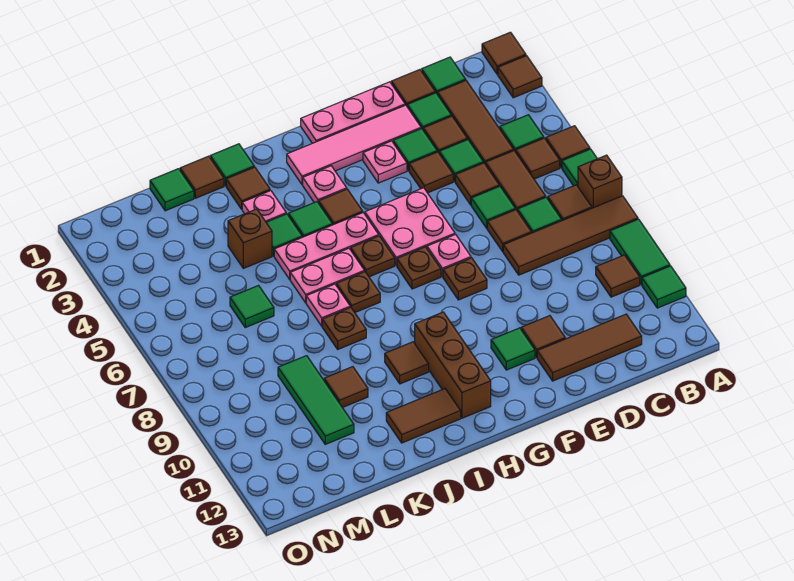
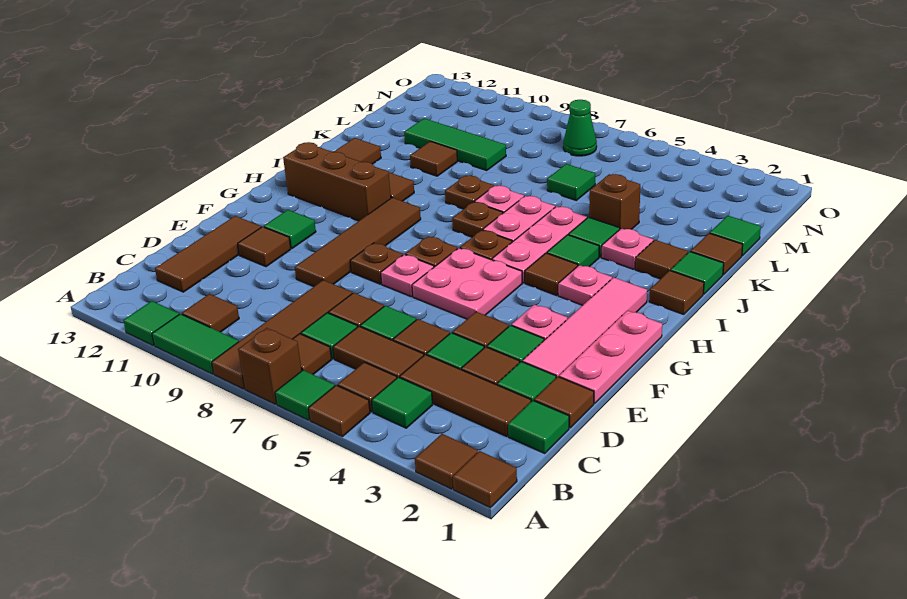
none -> brown tile E9:H9 level 1
none -> brown tile I1 level 1
none -> green cone N7 level 1

